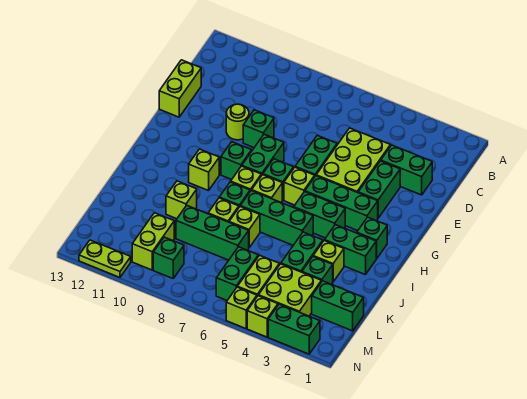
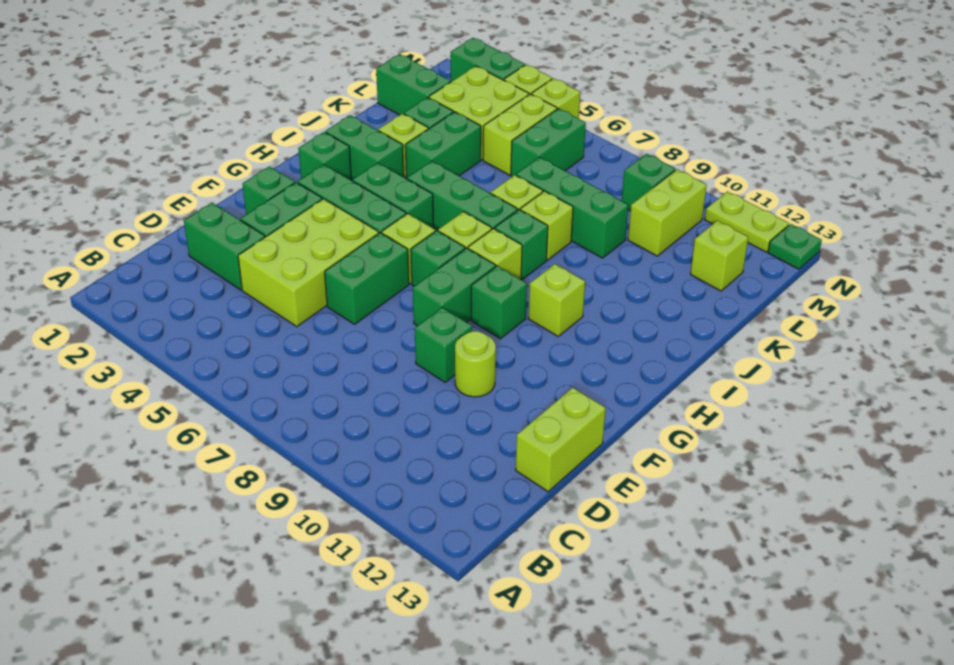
none -> green brick F2 level 1
lime brick J10 level 1 -> lime brick L12 level 1
none -> green plate N13 level 1

